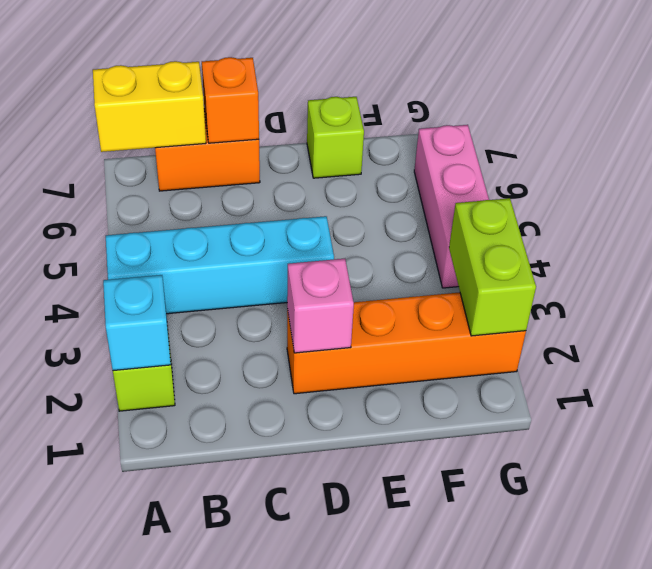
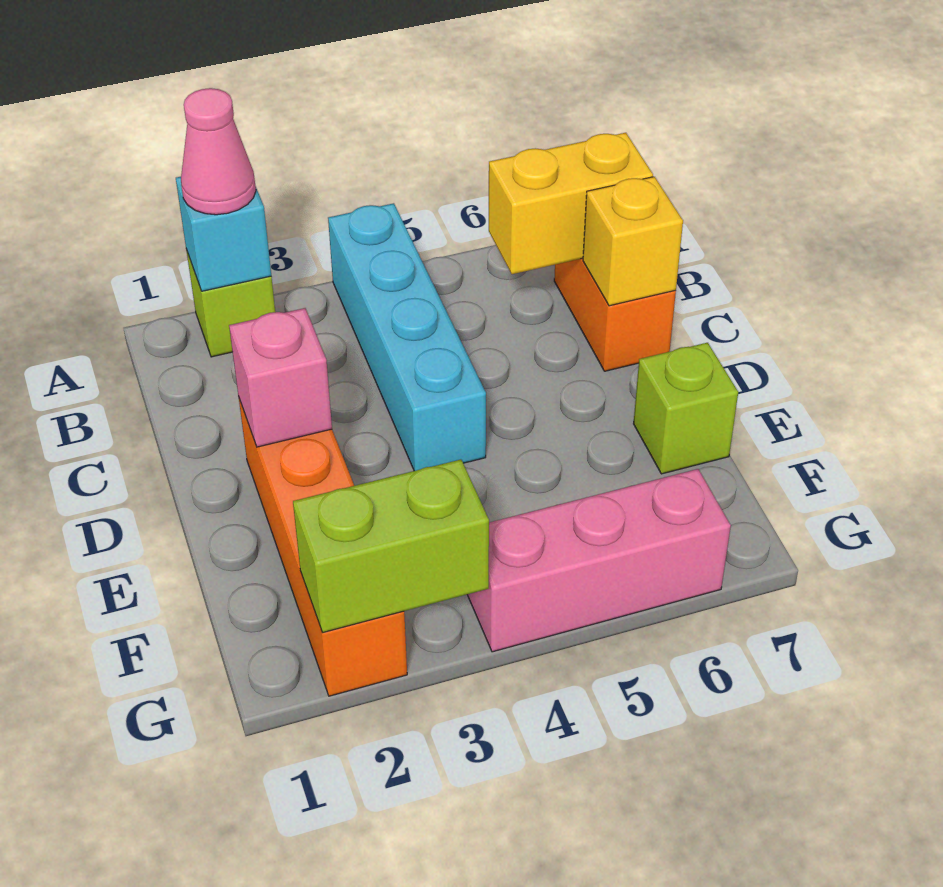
none -> pink cone A2 level 3
yellow brick A7:B7 level 2 -> yellow brick B6:B7 level 2
orange brick C7 level 2 -> yellow brick C7 level 2

